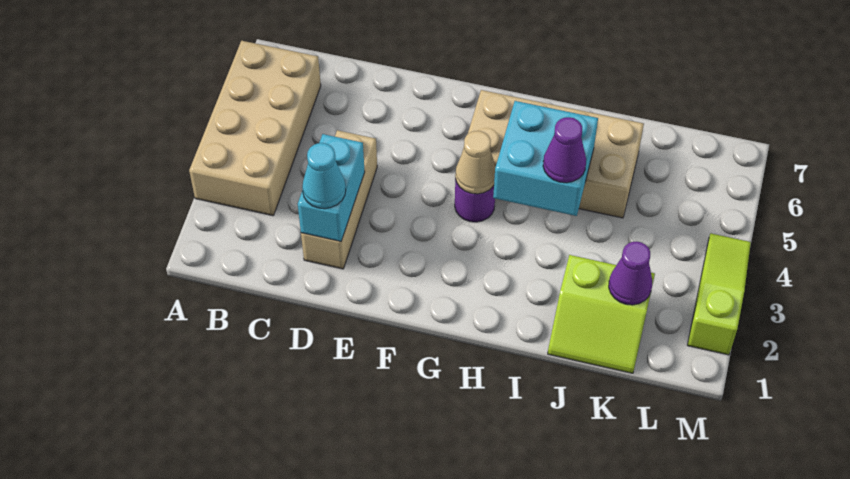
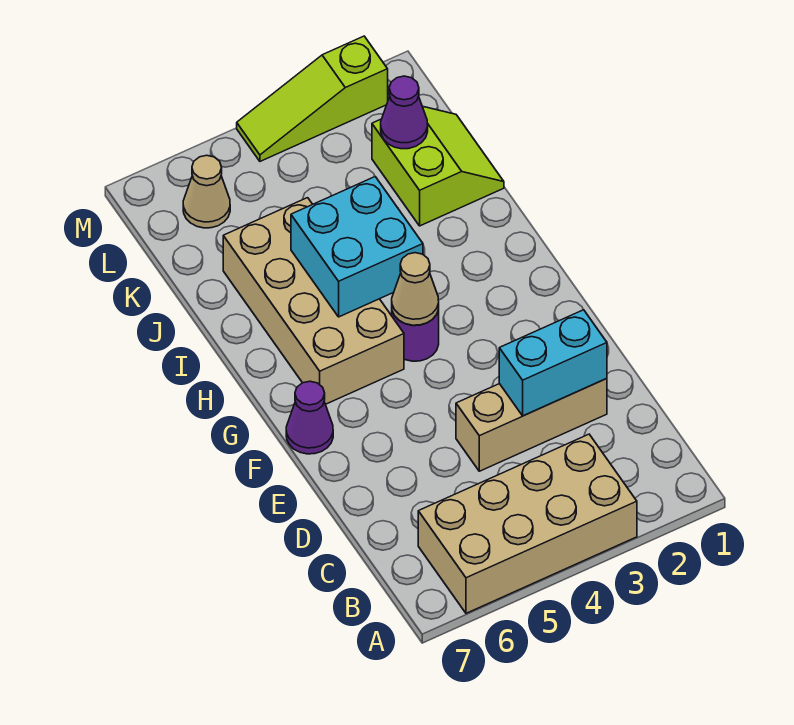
cyan cone D2 level 3 -> none
purple cone I4 level 3 -> purple cone F7 level 1
none -> tan cone L6 level 1

